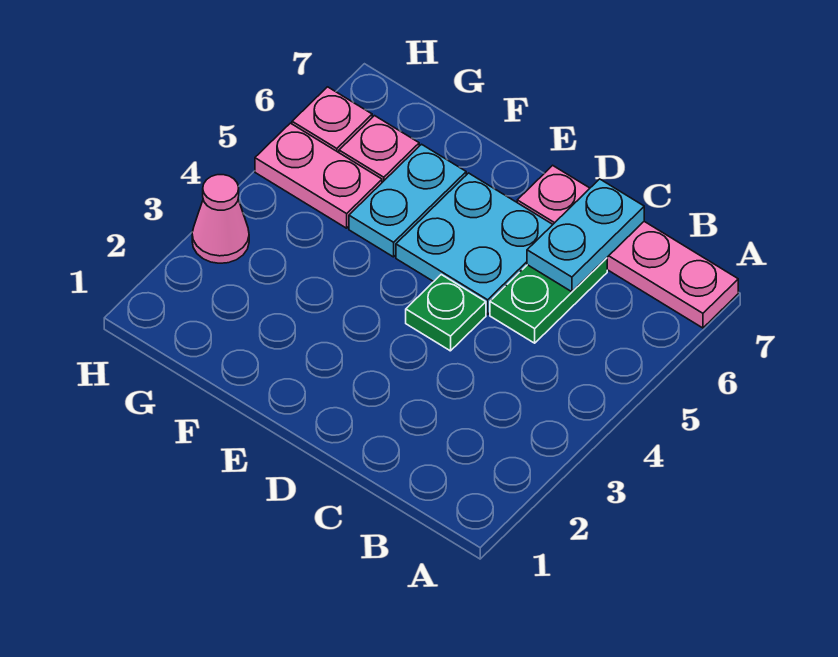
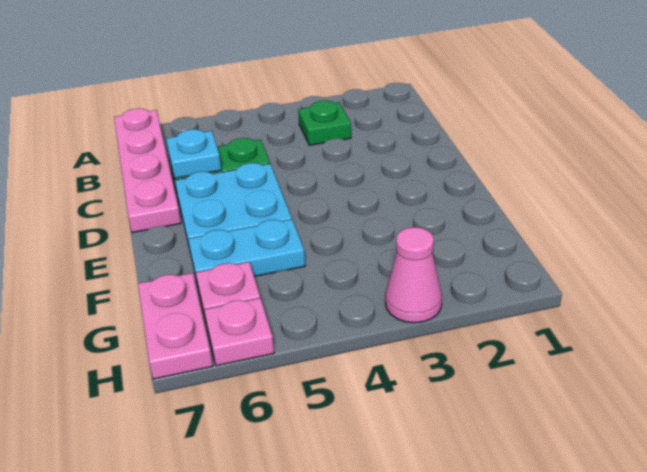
cyan plate C6:C7 level 2 -> cyan plate C6 level 2
green plate D4 level 1 -> green plate B3 level 1
pink plate G5:H5 level 1 -> pink plate G7:H7 level 1

